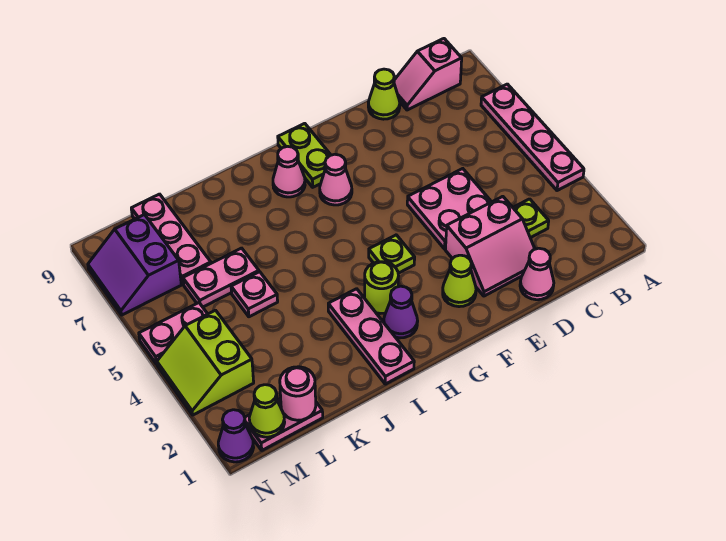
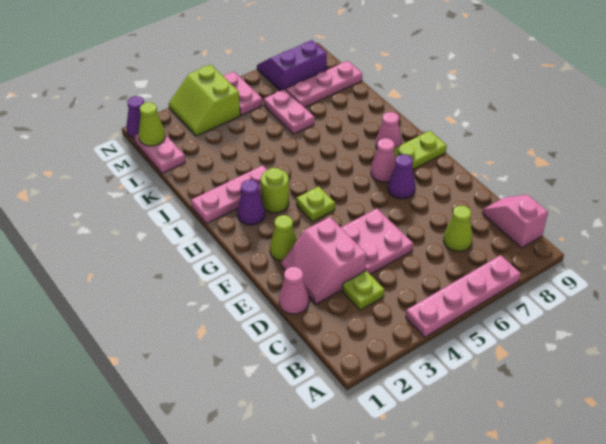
lime cone D9 level 1 -> lime cone C7 level 1
none -> purple cone F7 level 1
pink plate K5 level 1 -> none
pink round brick L1 level 2 -> none
lime slope M3:N4 level 1 top M -> lime slope M3:N4 level 1 top 4

